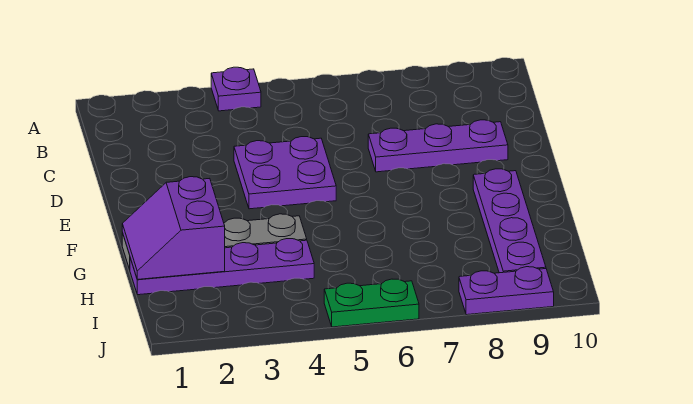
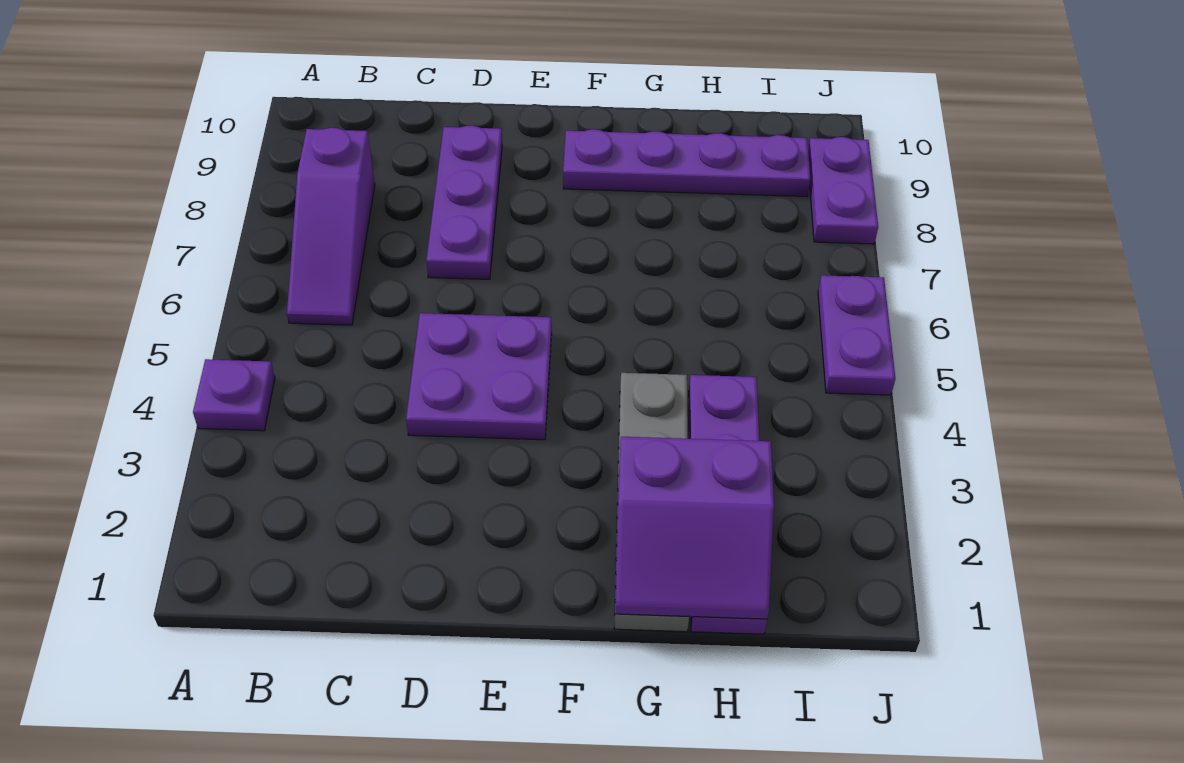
none -> purple slope B6:B8 level 1 top 8
green plate J5:J6 level 1 -> purple plate J5:J6 level 1

